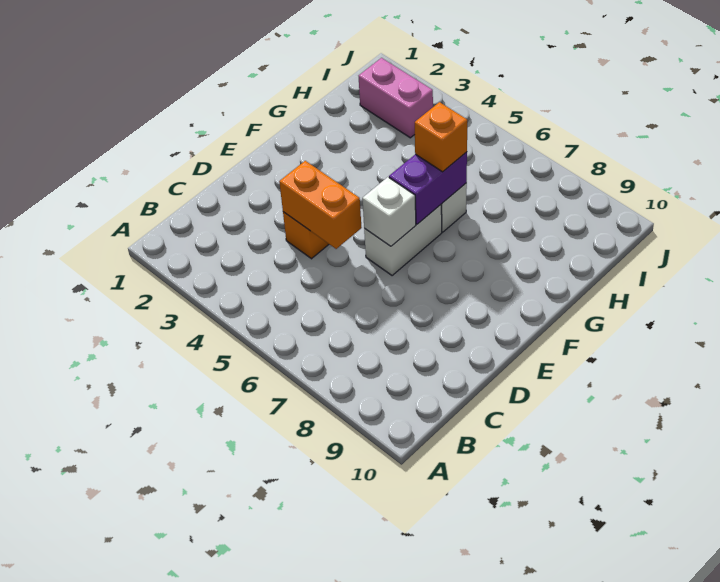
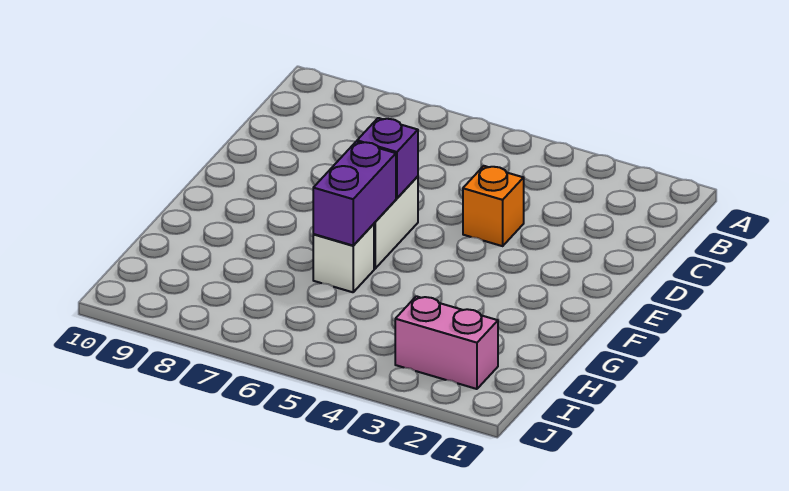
orange brick D4:D5 level 2 -> none
white brick E6 level 2 -> purple brick E6 level 2
orange brick G6 level 3 -> none

